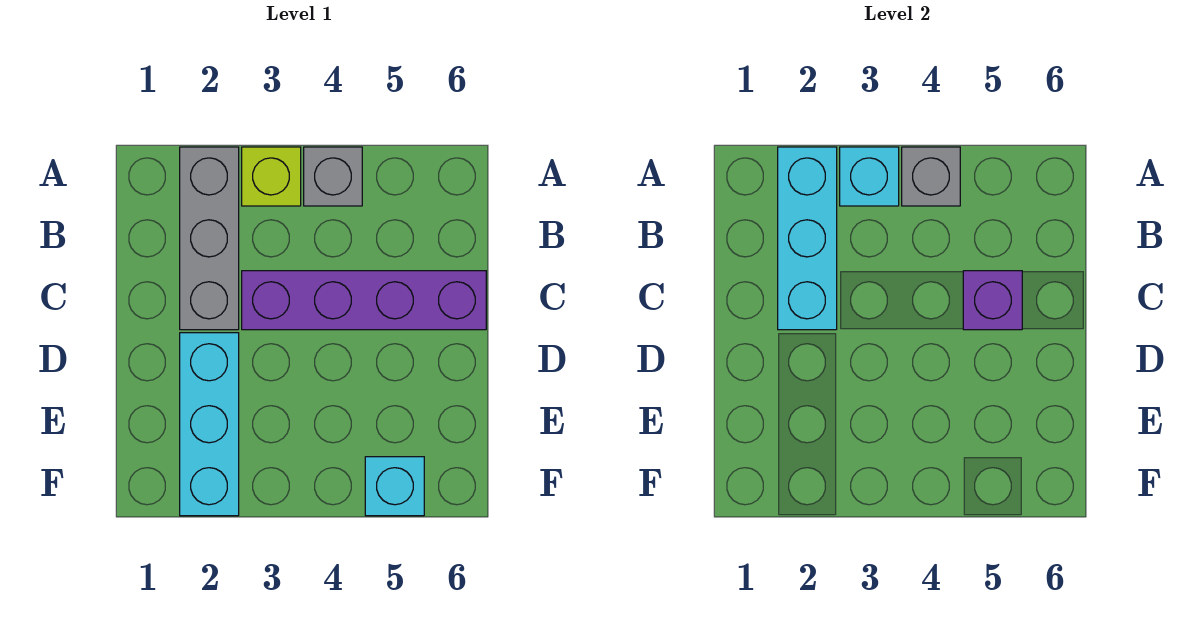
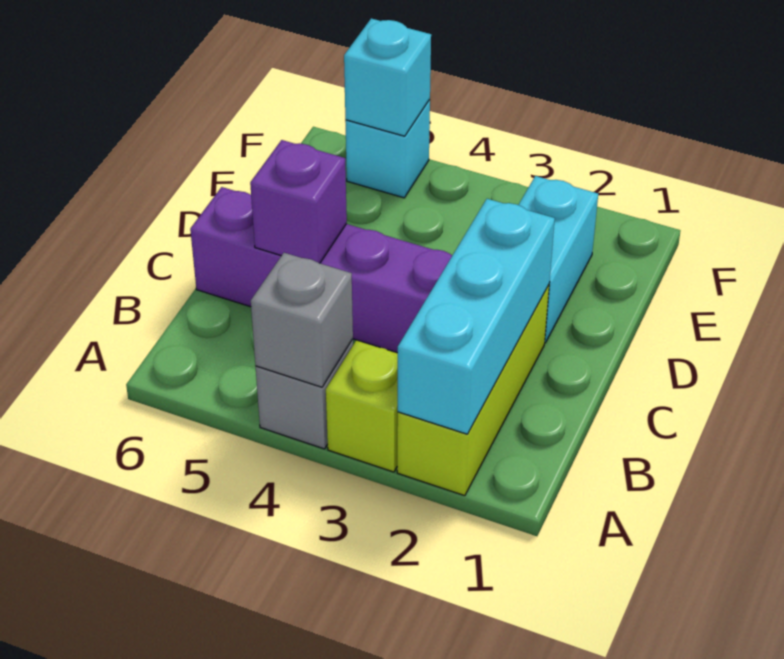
grey brick A2:C2 level 1 -> lime brick A2:C2 level 1
cyan brick A3 level 2 -> cyan brick F5 level 2
cyan brick D2:F2 level 1 -> cyan brick D2:E2 level 1

